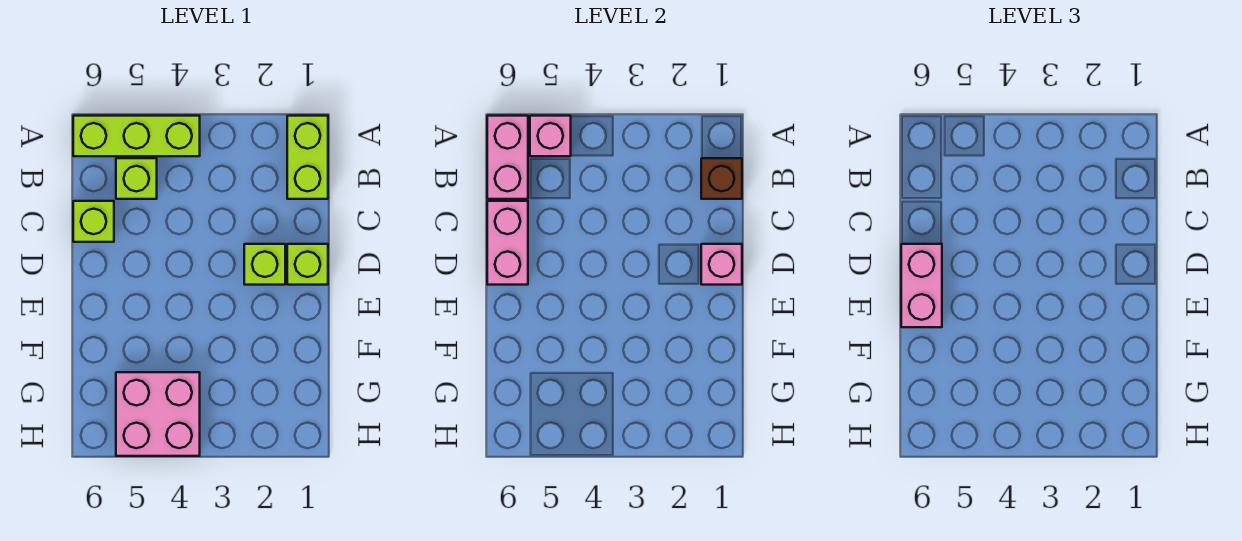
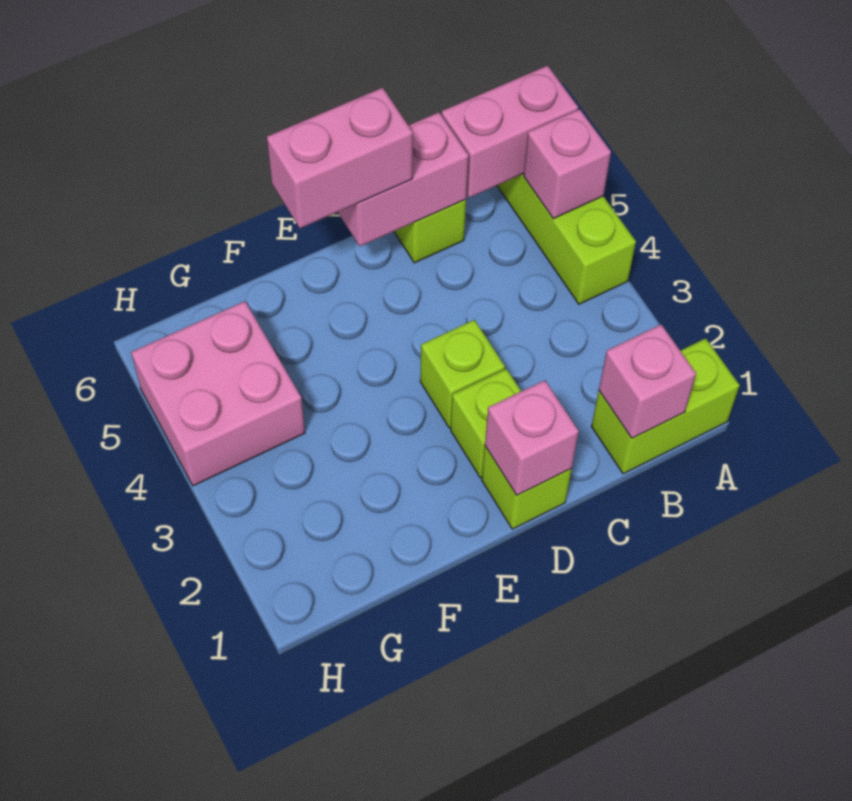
brown brick B1 level 2 -> pink brick B1 level 2
lime brick B5 level 1 -> lime brick D3 level 1

